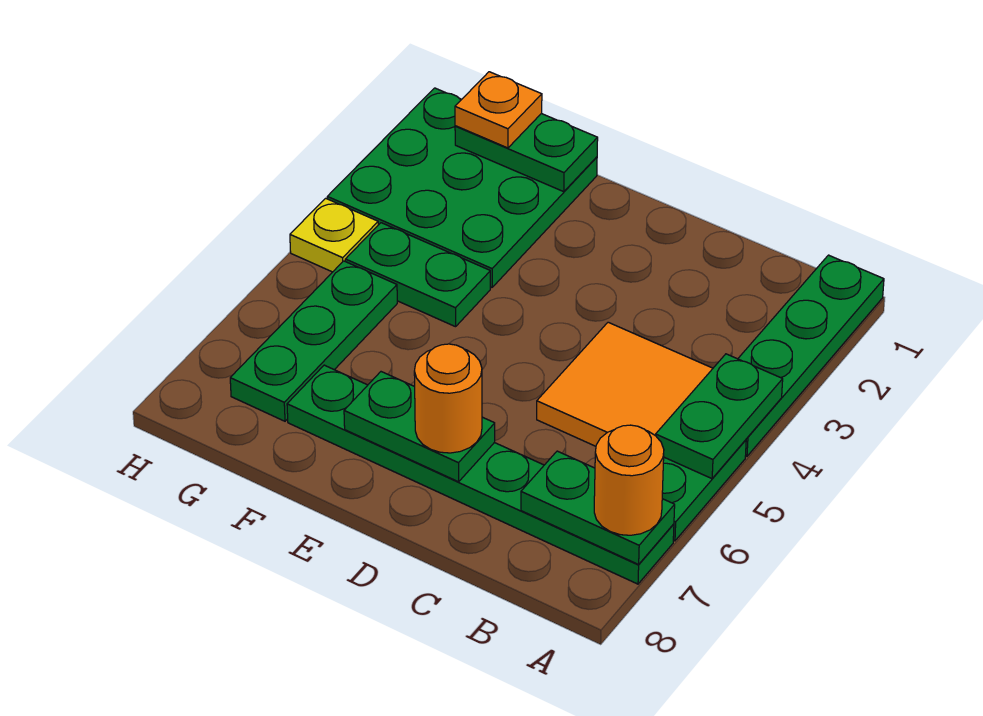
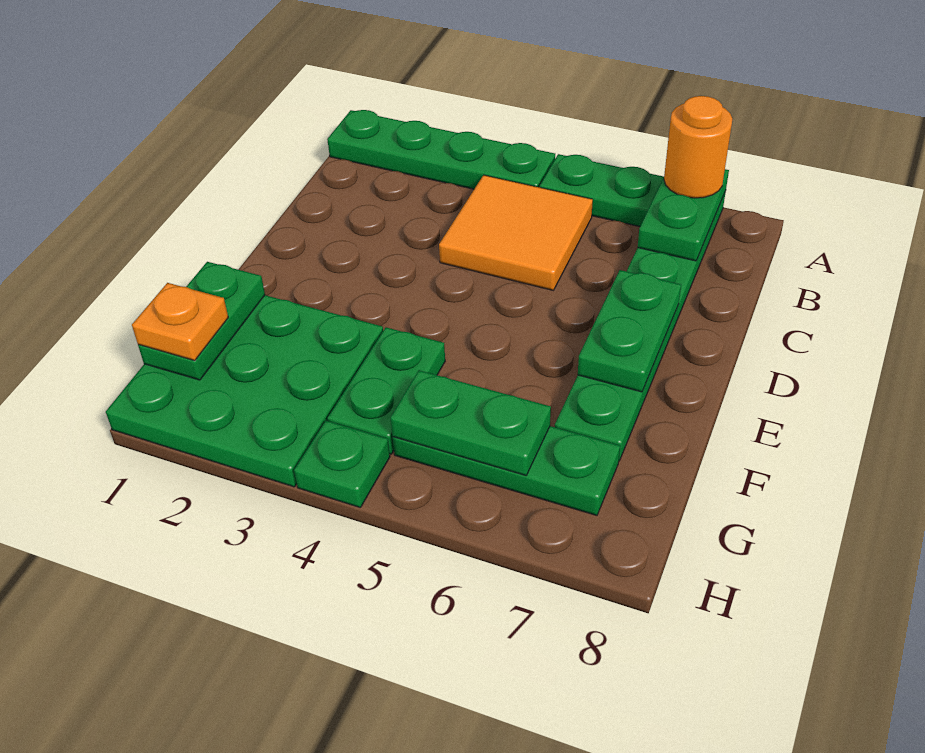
green plate A4:A5 level 2 -> green plate G5:G6 level 2
orange round brick D7 level 3 -> none
yellow plate H4 level 1 -> green plate H4 level 1

